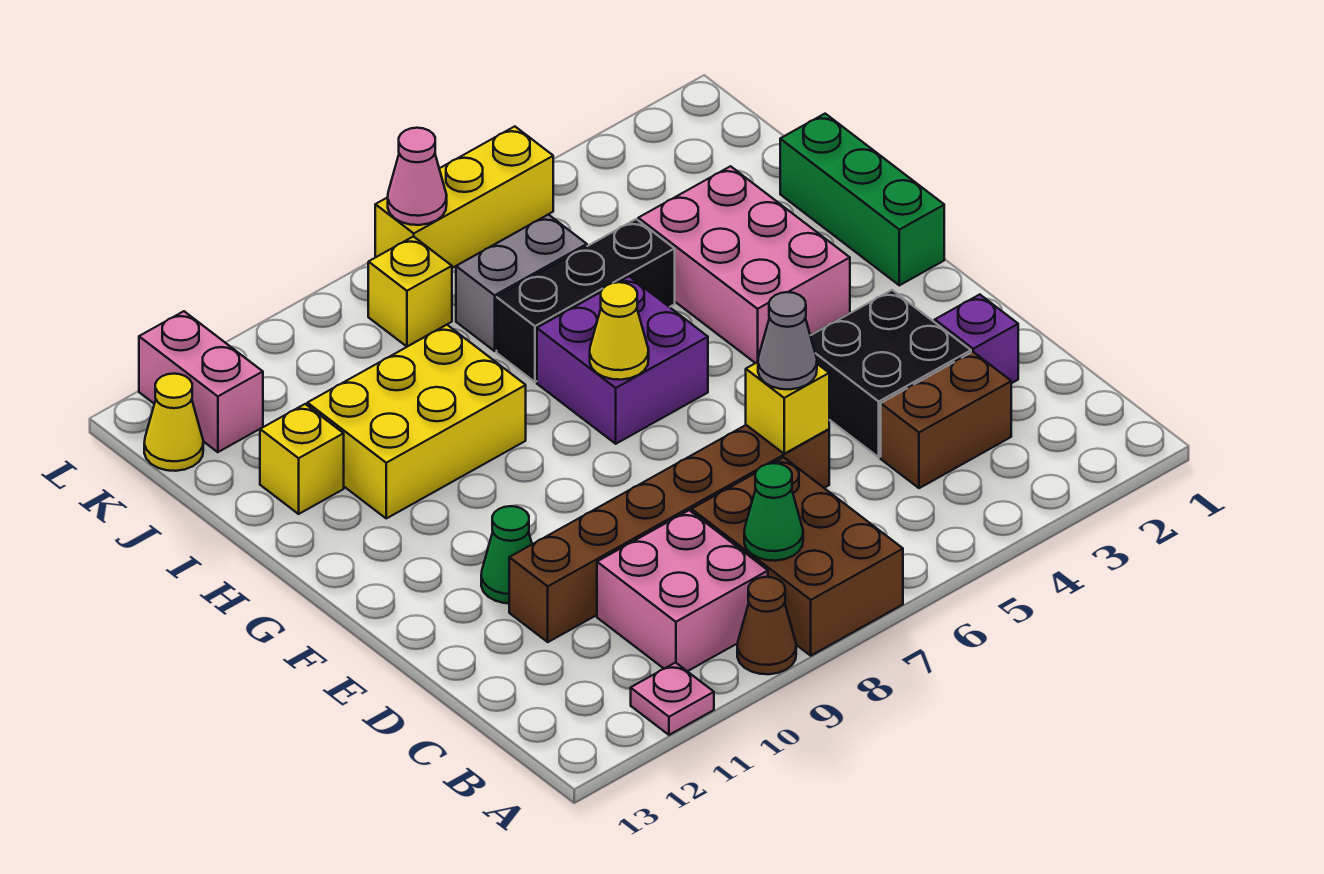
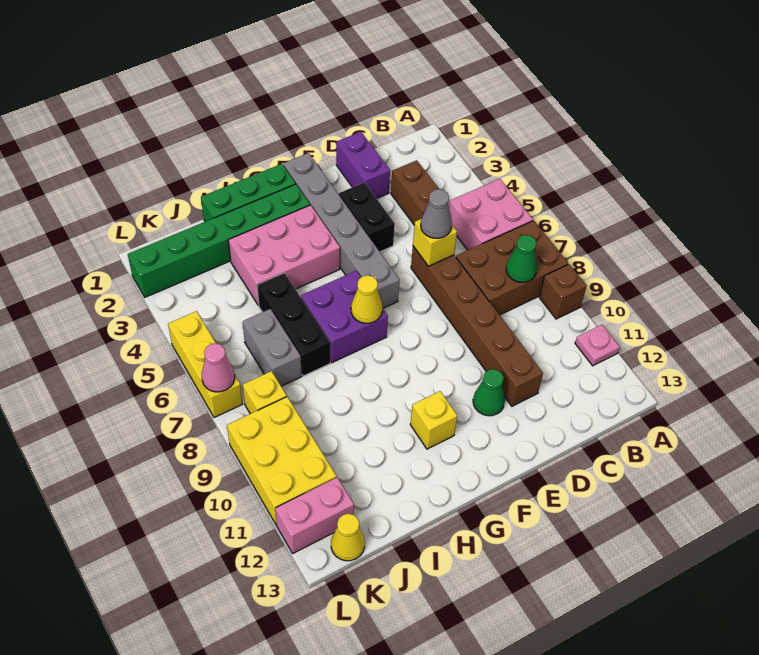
brown cone A9 level 1 -> brown brick A9 level 1
pink brick B9:C10 level 1 -> pink brick A5:B6 level 1
purple brick D2 level 1 -> purple brick D1:D2 level 1
black brick D3:E4 level 1 -> black brick E3:E4 level 1
none -> grey brick F1:F6 level 1
none -> green brick G2:L2 level 1
yellow brick H9:I11 level 1 -> yellow brick K9:L11 level 1
yellow brick I12 level 1 -> yellow brick G11 level 1

